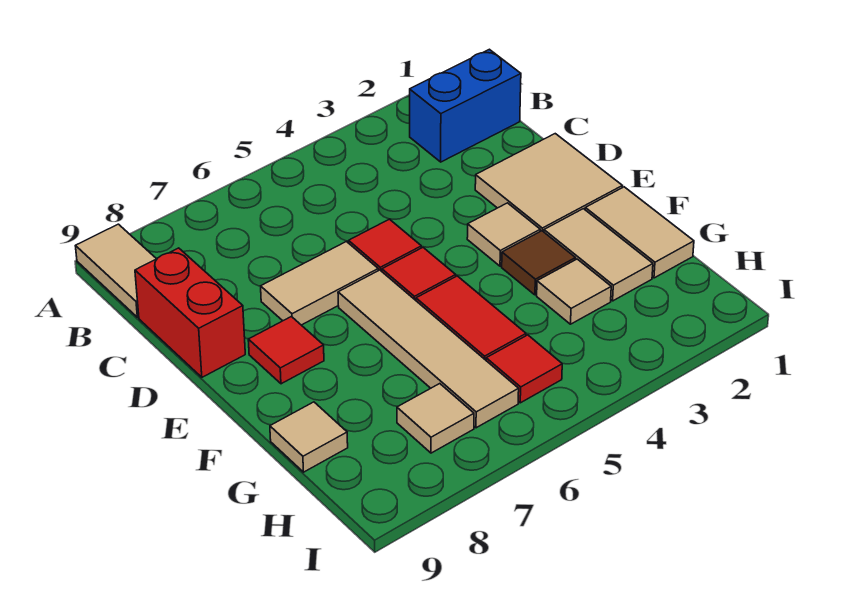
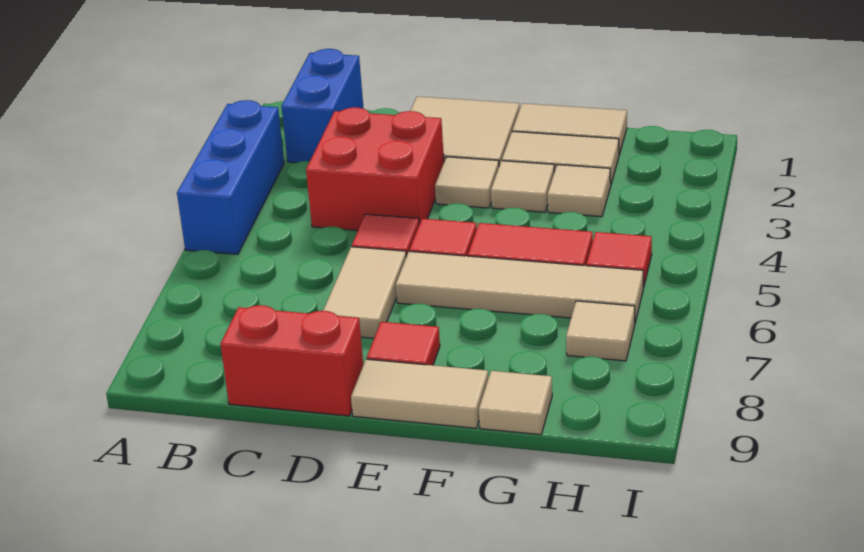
none -> blue brick A3:A5 level 1
tan tile A9:B9 level 1 -> tan tile E9:F9 level 1
none -> red brick C3:D4 level 1
brown tile F3 level 1 -> tan tile F3 level 1

